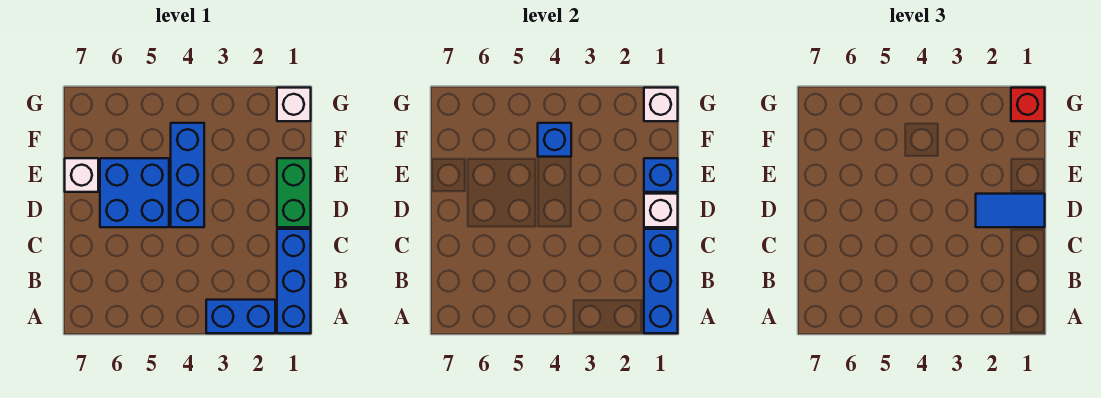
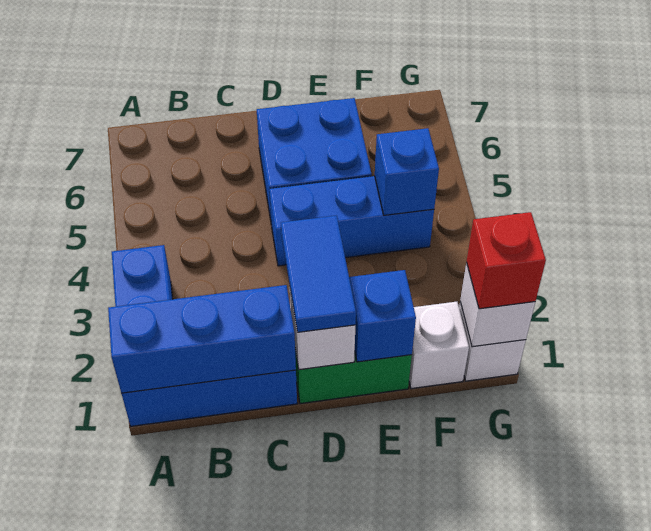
white brick E7 level 1 -> white brick F1 level 1

